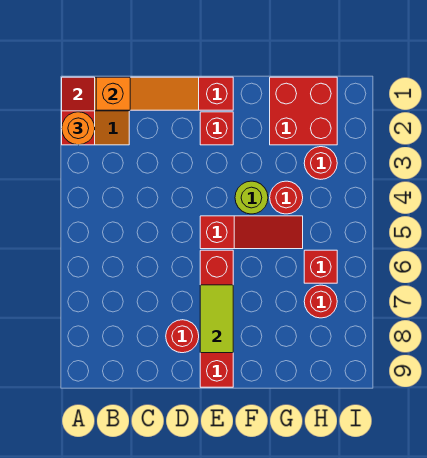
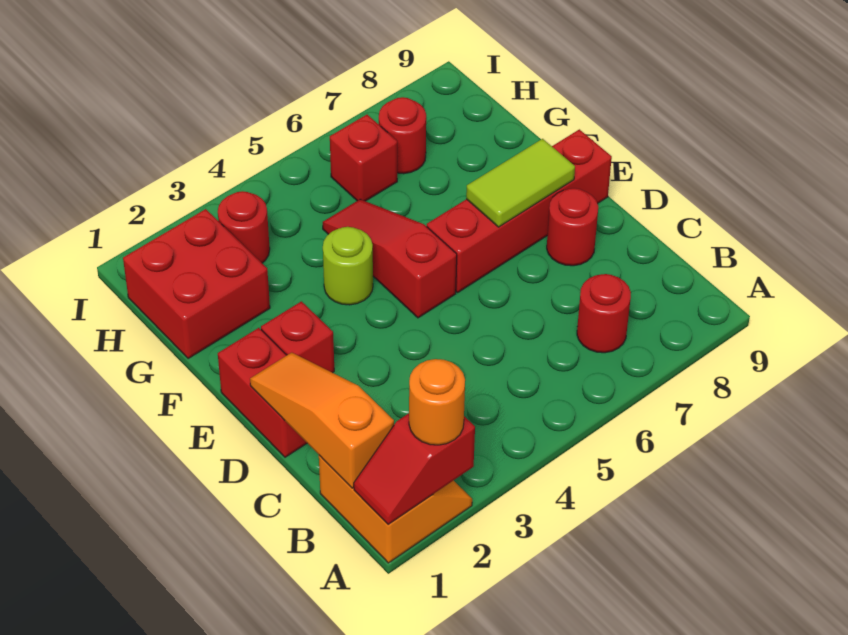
red round brick G4 level 1 -> red round brick B7 level 1

